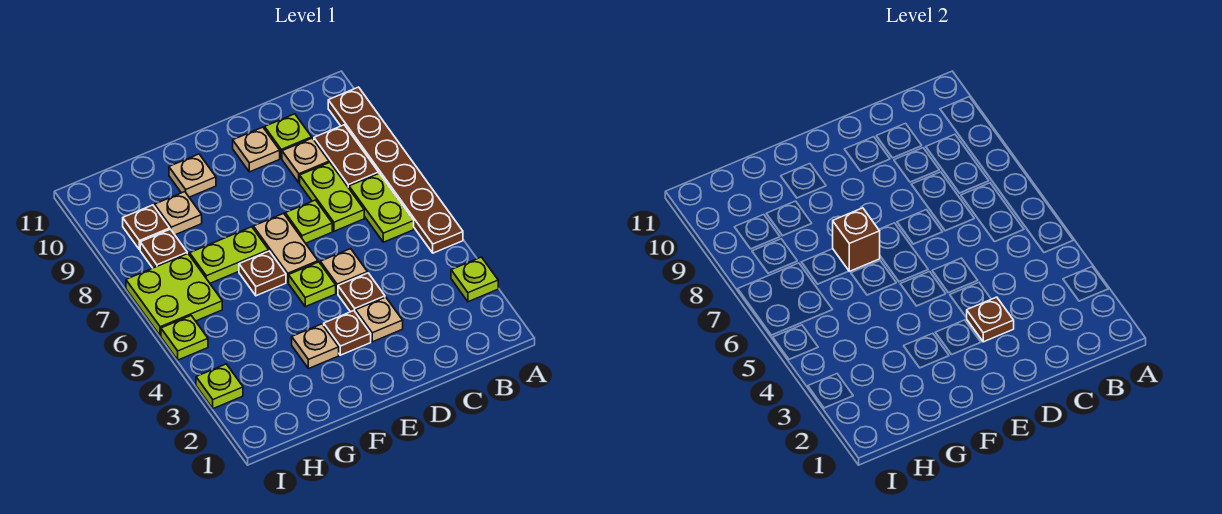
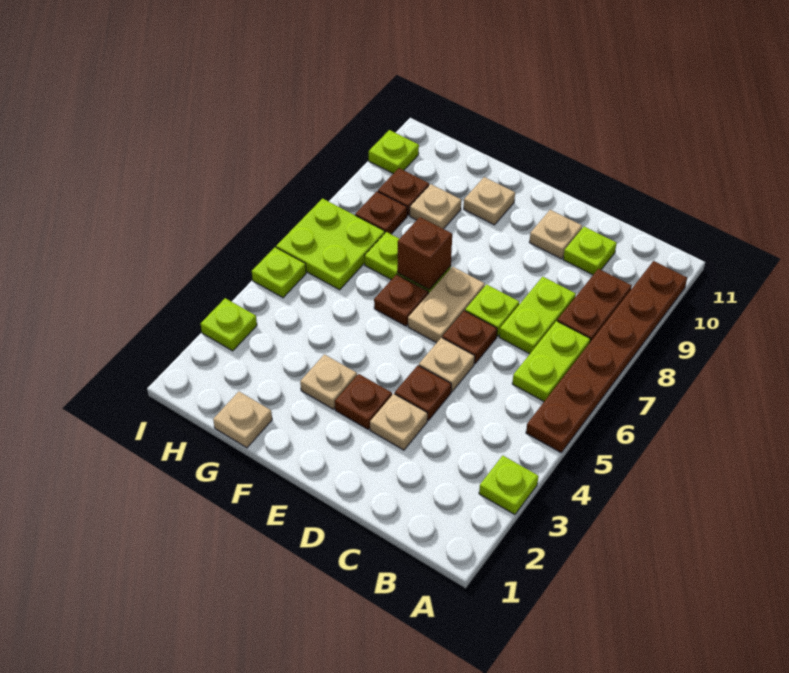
tan plate C9 level 1 -> tan plate G1 level 1
brown plate D3 level 2 -> brown plate D6 level 1
lime plate E5 level 1 -> lime plate I10 level 1

